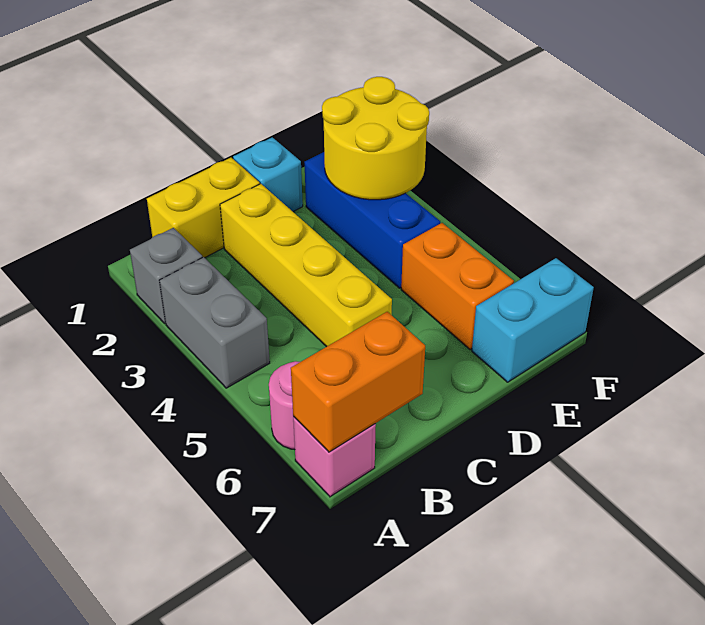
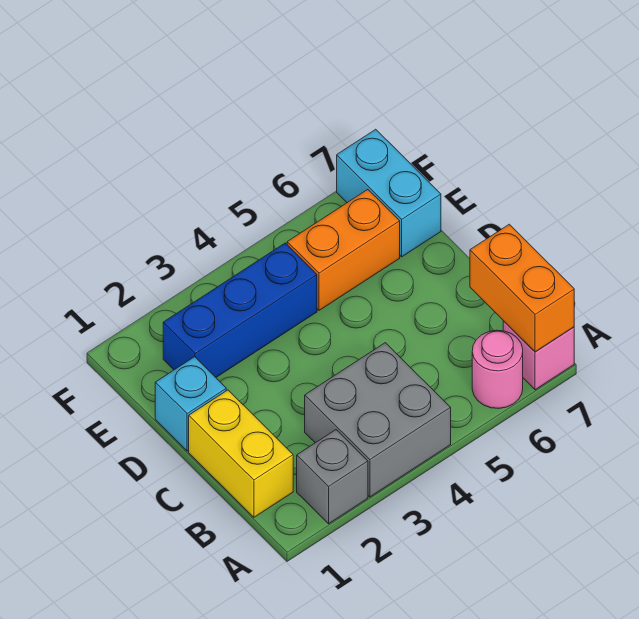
grey brick A3:A4 level 1 -> grey brick A3:B4 level 1
yellow brick C2:C5 level 1 -> none
yellow round brick E2:F3 level 2 -> none

